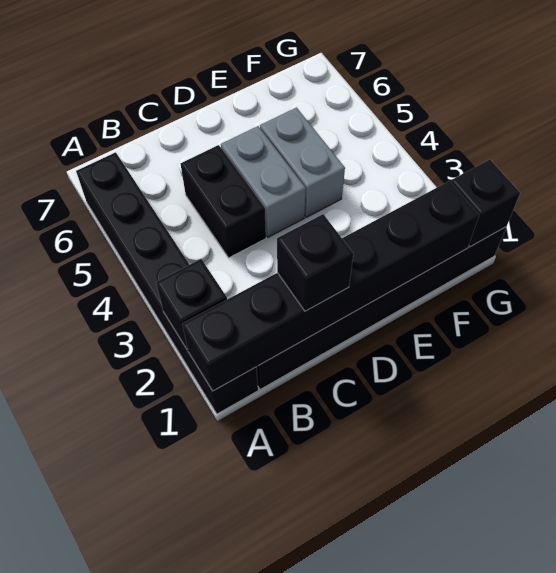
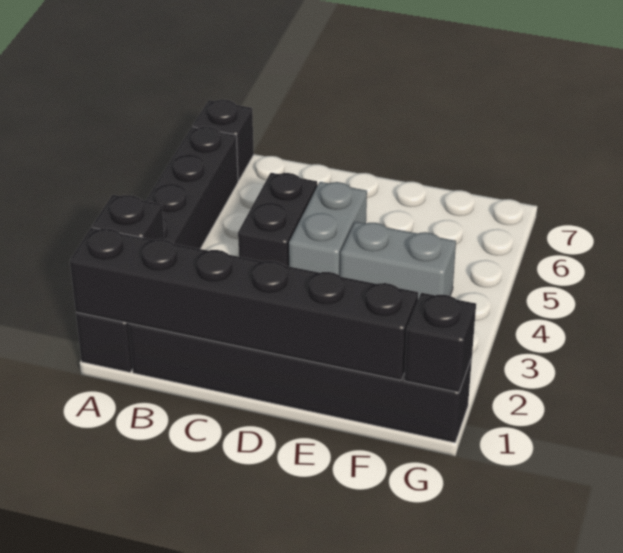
black brick C1 level 3 -> black brick A7 level 1
grey brick E4:E5 level 1 -> grey brick E4:F4 level 1

